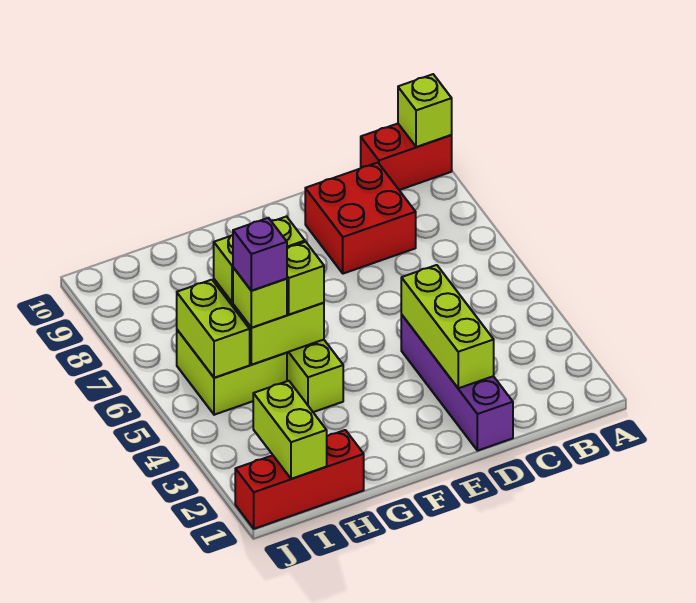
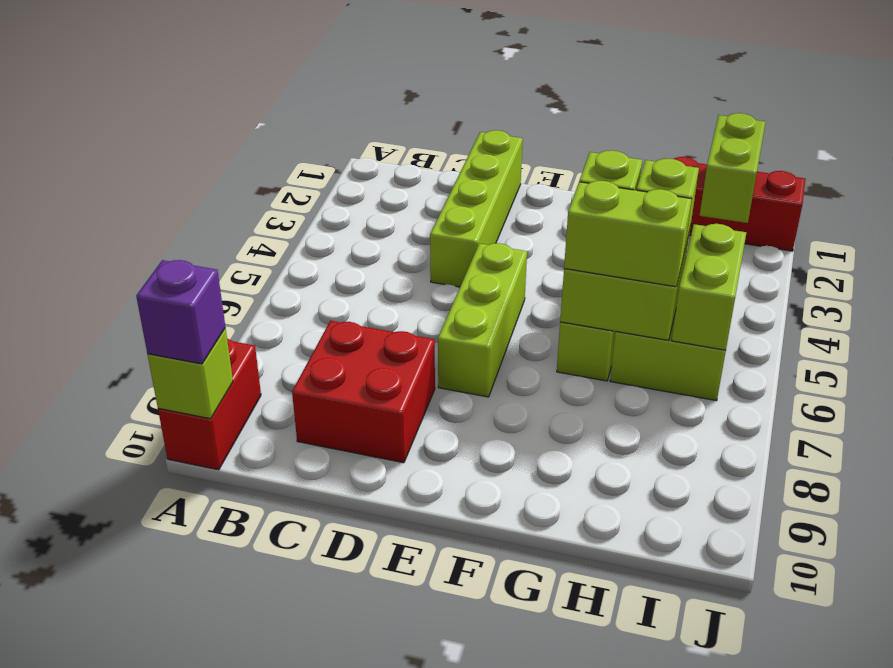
red brick A10:B10 level 1 -> red brick A9:A10 level 1
purple brick D1:D4 level 1 -> lime brick D1:D4 level 1
lime brick D2:D4 level 2 -> lime brick E5:E7 level 1
purple brick H5 level 4 -> purple brick A10 level 3

